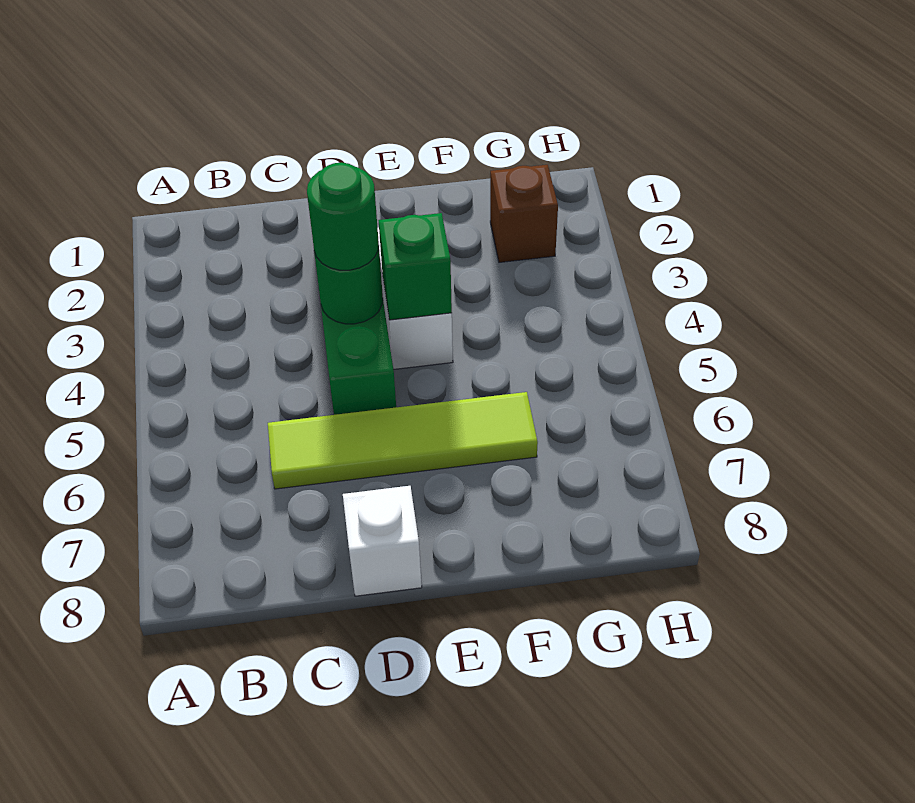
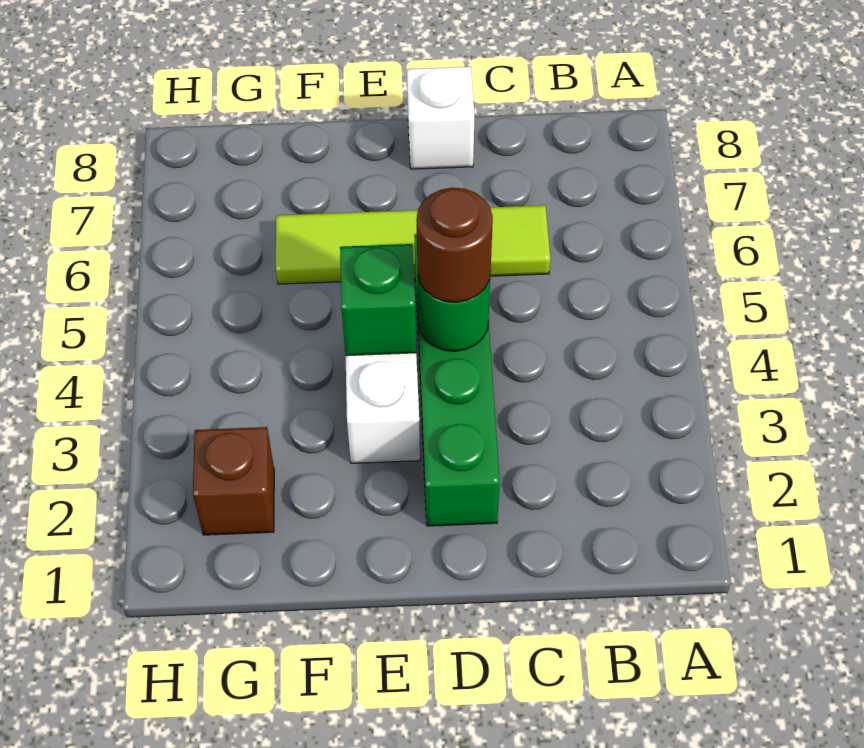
green round brick D4 level 3 -> brown round brick D4 level 3

